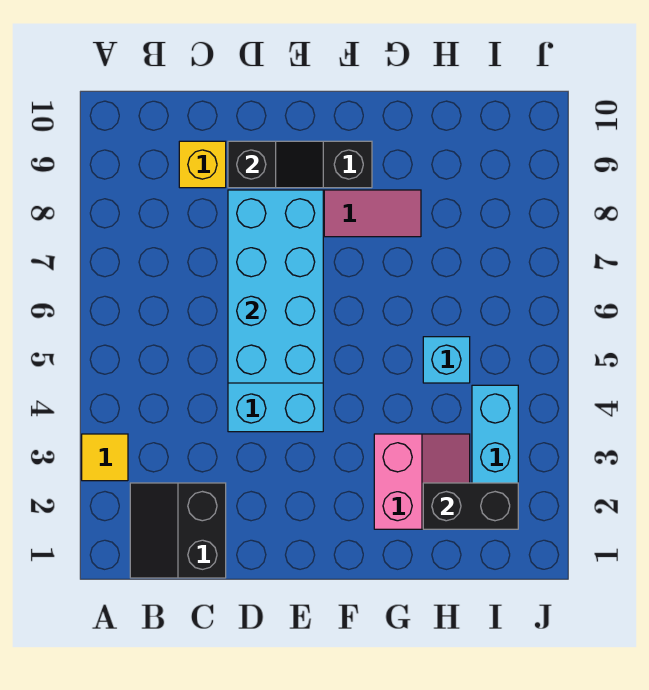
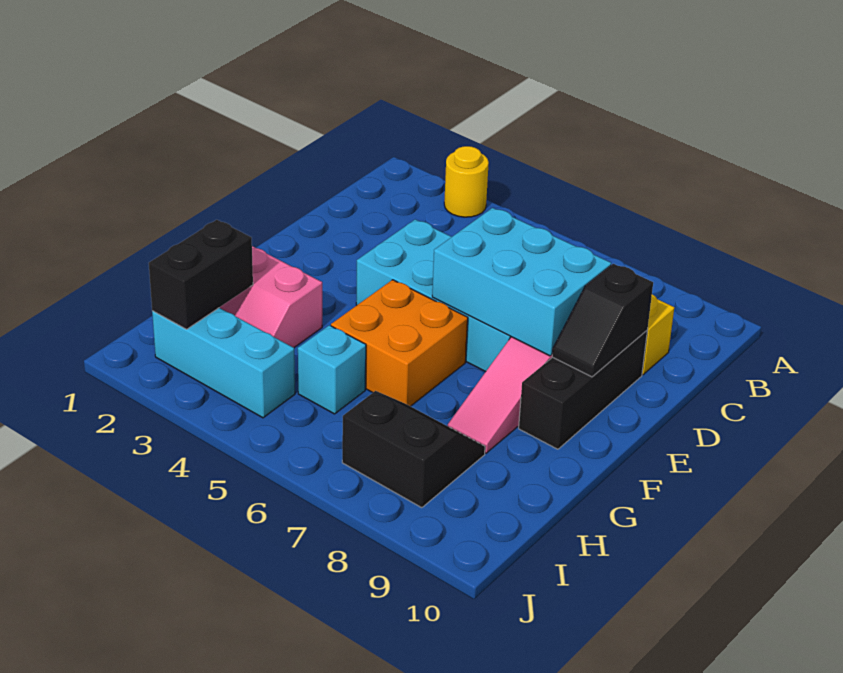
yellow tile A3 level 1 -> yellow round brick A3 level 1
black slope B1:C2 level 1 top C -> black slope H7:I8 level 1 top I
cyan brick D5:E8 level 2 -> cyan brick D6:E8 level 2
none -> orange brick F5:G6 level 1

